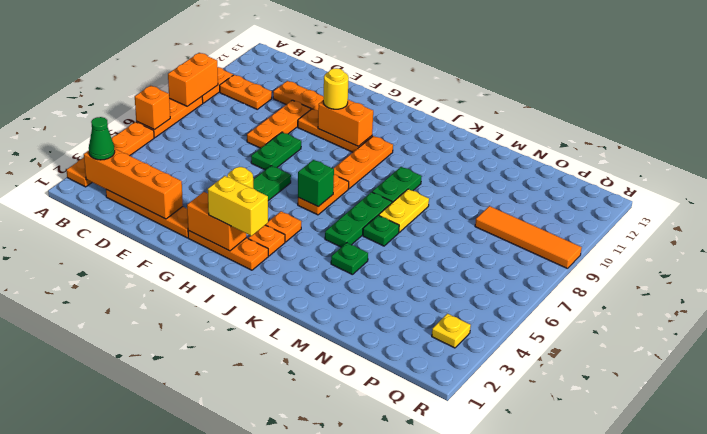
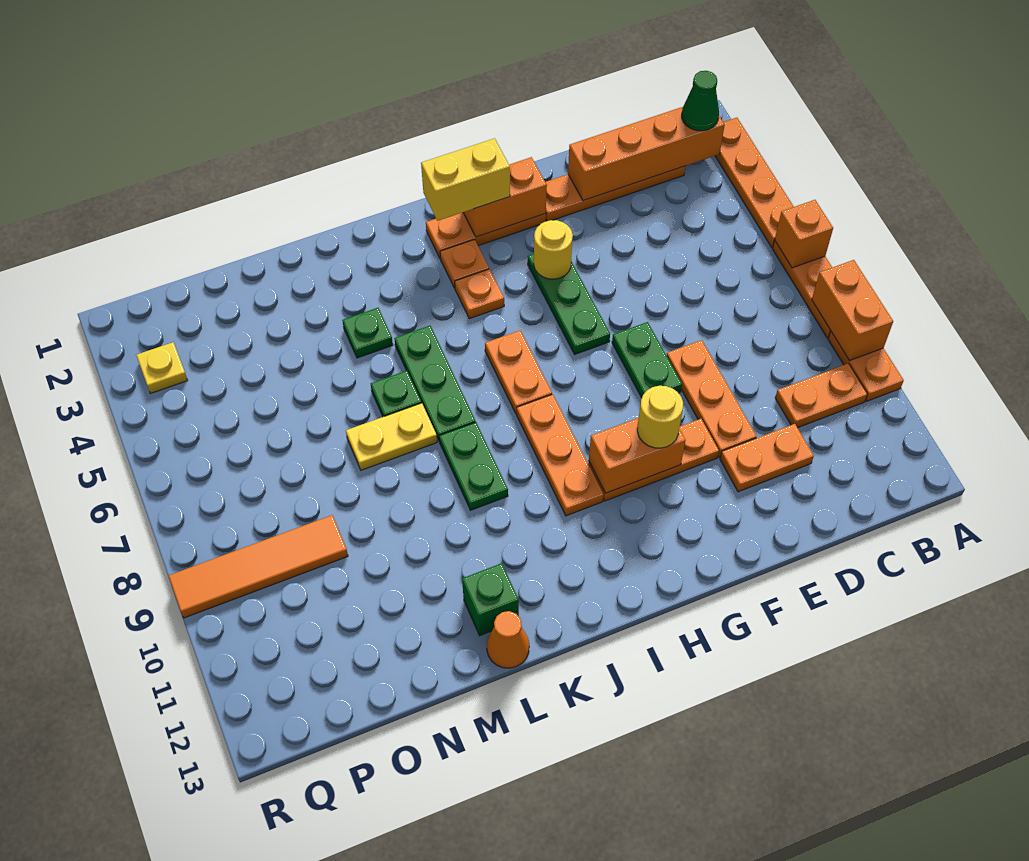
green brick I6 level 2 -> green brick L12 level 1
yellow plate L7:L8 level 1 -> yellow plate L7:M7 level 1
none -> orange cone L13 level 1

